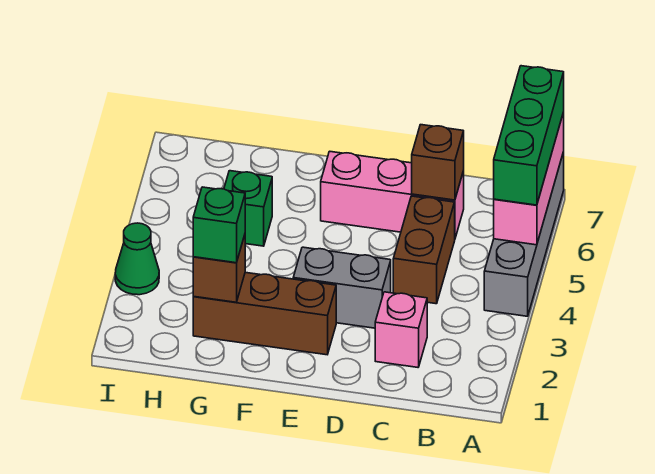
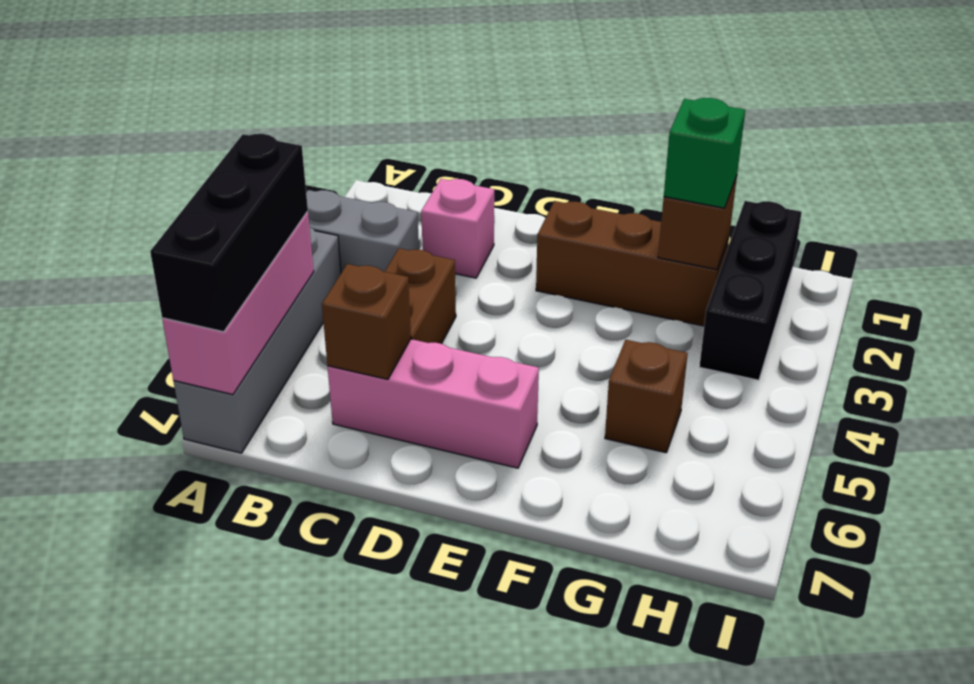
green brick A5:A7 level 3 -> black brick A5:A7 level 3
grey brick D3:E3 level 1 -> grey brick A3:B3 level 1
green brick G5 level 1 -> brown brick G5 level 1
none -> black brick H1:H3 level 1
green cone I3 level 1 -> none

